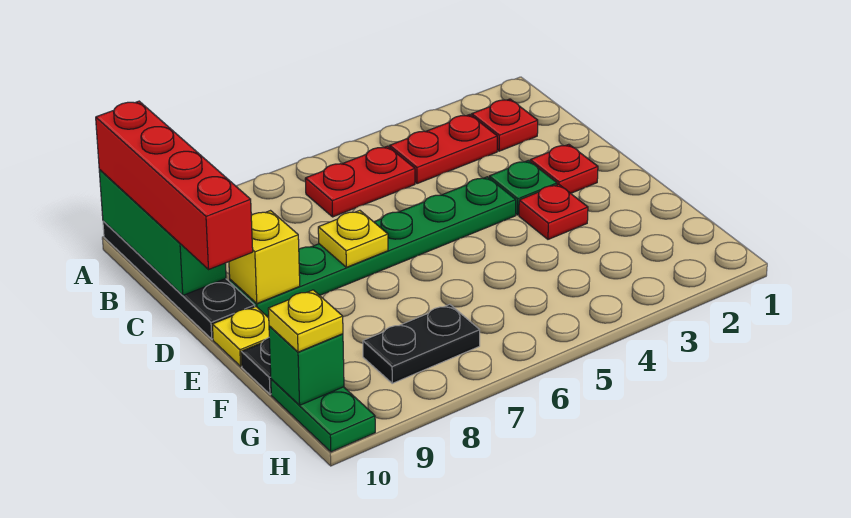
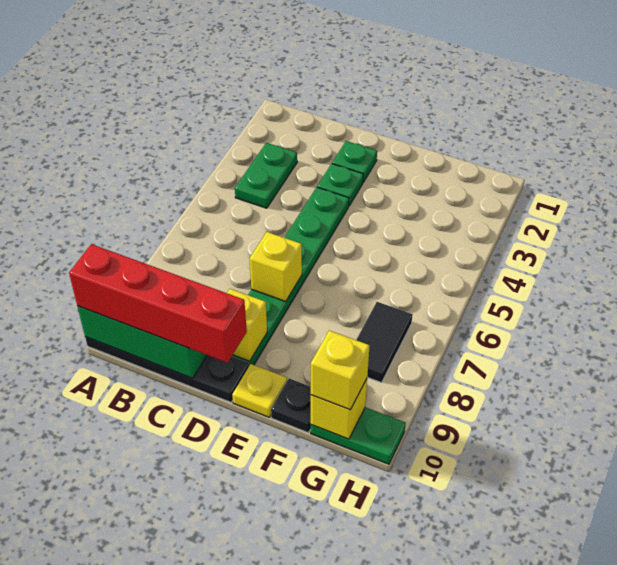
red plate B2 level 1 -> none
red plate B3:B4 level 1 -> green plate B3:B4 level 1
red plate B5:B6 level 1 -> none
red plate D2 level 1 -> green plate D2 level 1
yellow plate D7 level 2 -> yellow brick D7 level 2
red plate E3 level 1 -> none
black plate G7:G8 level 1 -> black tile G7:G8 level 1
green brick G10 level 2 -> yellow brick G10 level 2
yellow plate G10 level 3 -> yellow brick G10 level 3

